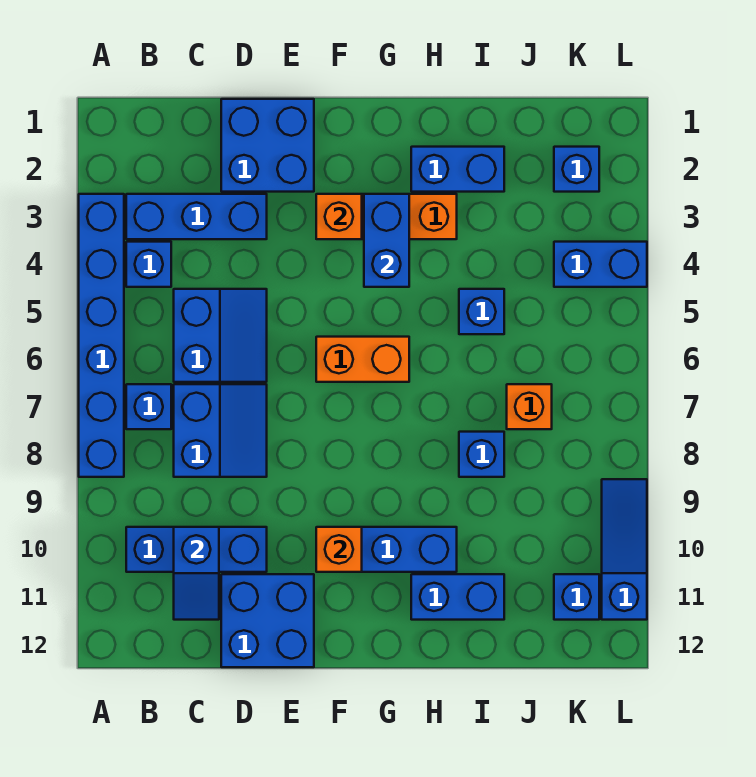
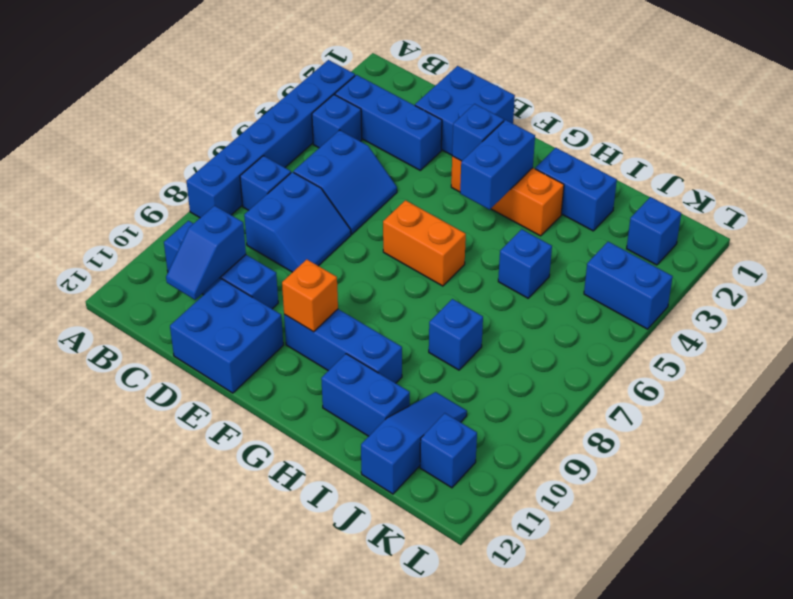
orange brick F3 level 2 -> blue brick F3 level 2
orange brick J7 level 1 -> none
blue slope L9:L11 level 1 top 11 -> blue slope J10:J12 level 1 top 12

